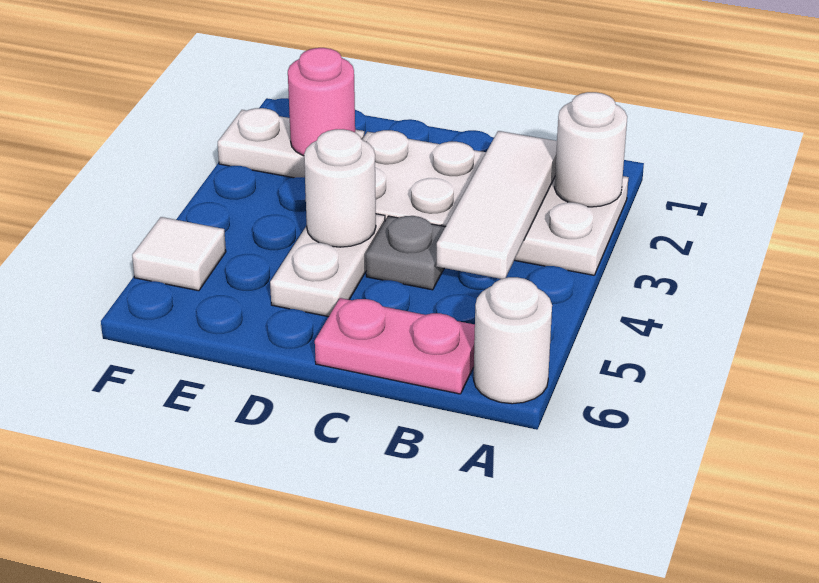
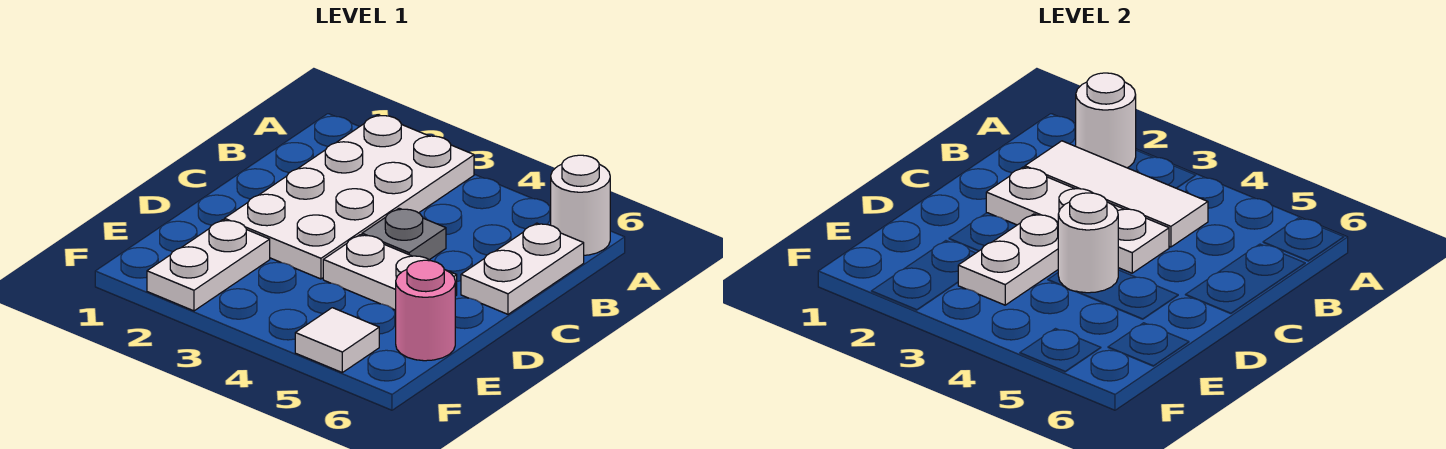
pink plate B6:C6 level 1 -> white plate B6:C6 level 1
none -> white plate C2:C4 level 2
none -> white plate D3:E3 level 2
pink round brick E2 level 2 -> pink round brick E6 level 1

